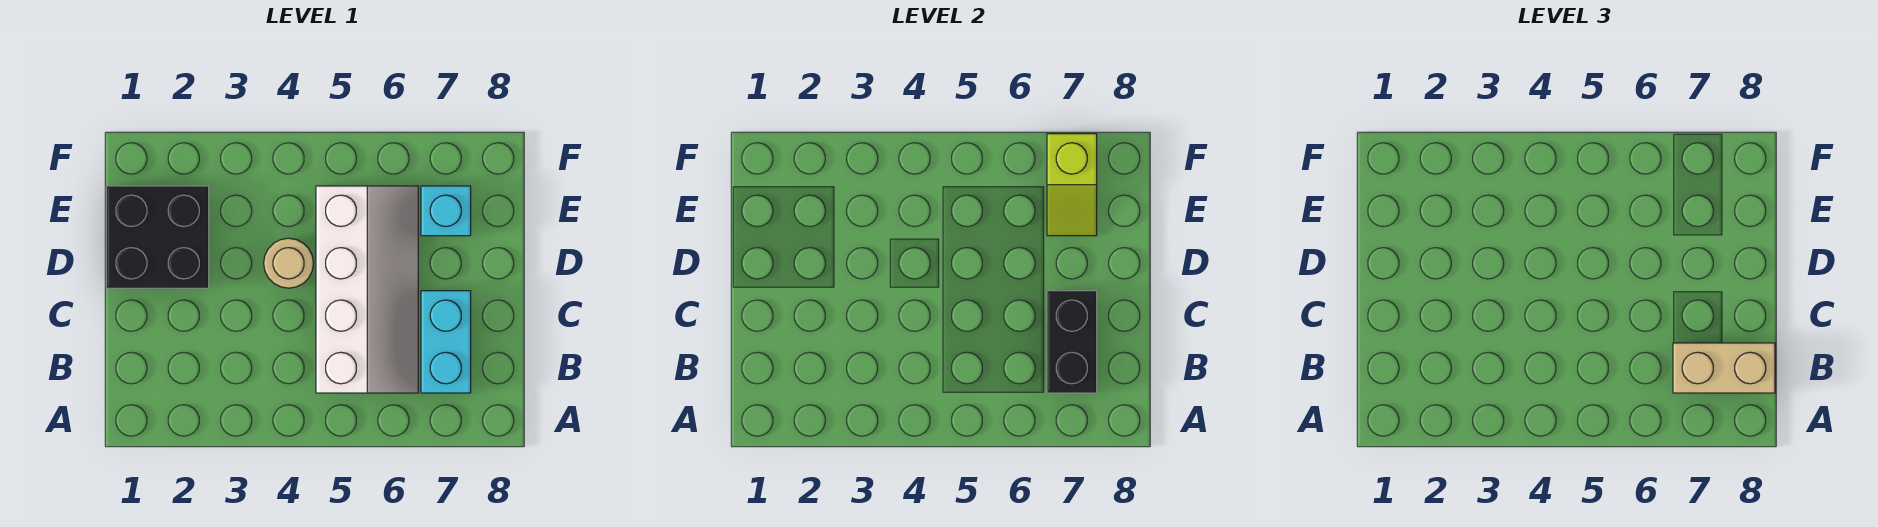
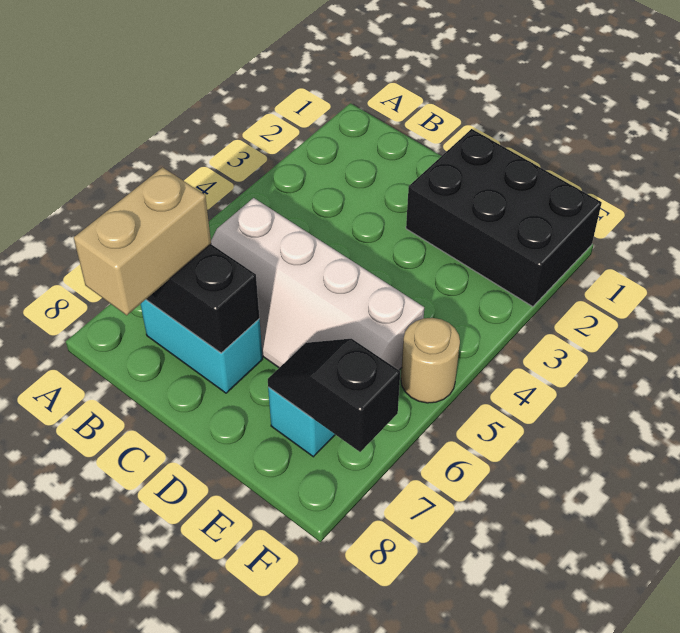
black brick D1:E2 level 1 -> black brick D1:F2 level 1
tan round brick D4 level 1 -> tan round brick F5 level 1
lime slope E7:F7 level 2 top F -> black slope E7:F7 level 2 top F

